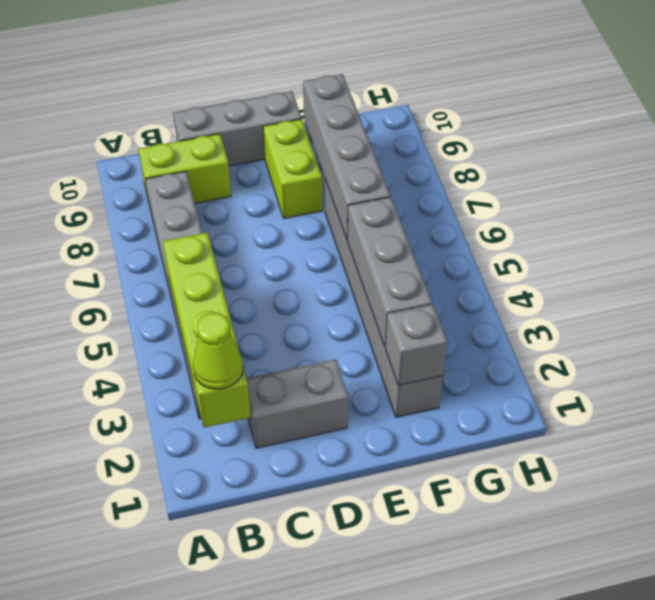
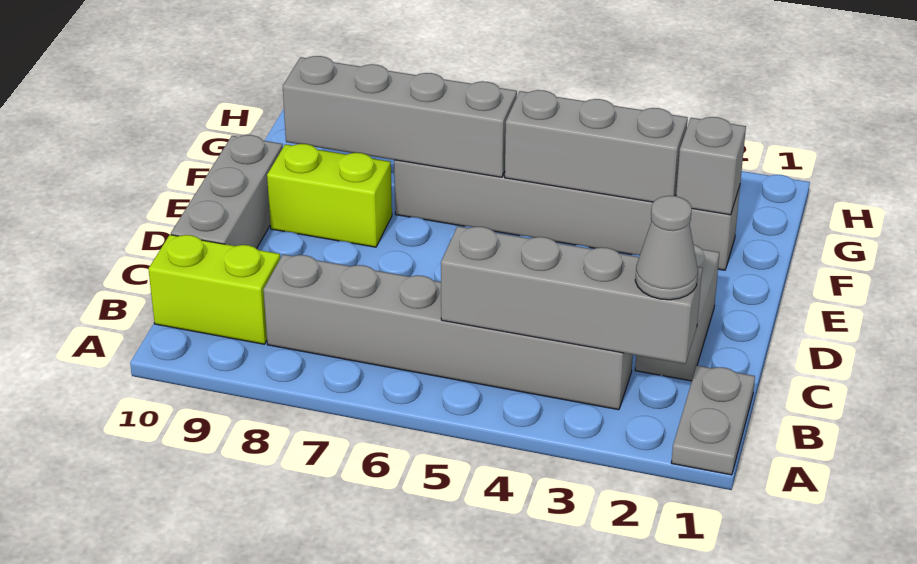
none -> grey plate A1:B1 level 1
lime brick B2:B5 level 2 -> grey brick B2:B5 level 2
lime cone B2 level 3 -> grey cone B2 level 3
lime brick B9:C9 level 1 -> lime brick B9:B10 level 1

